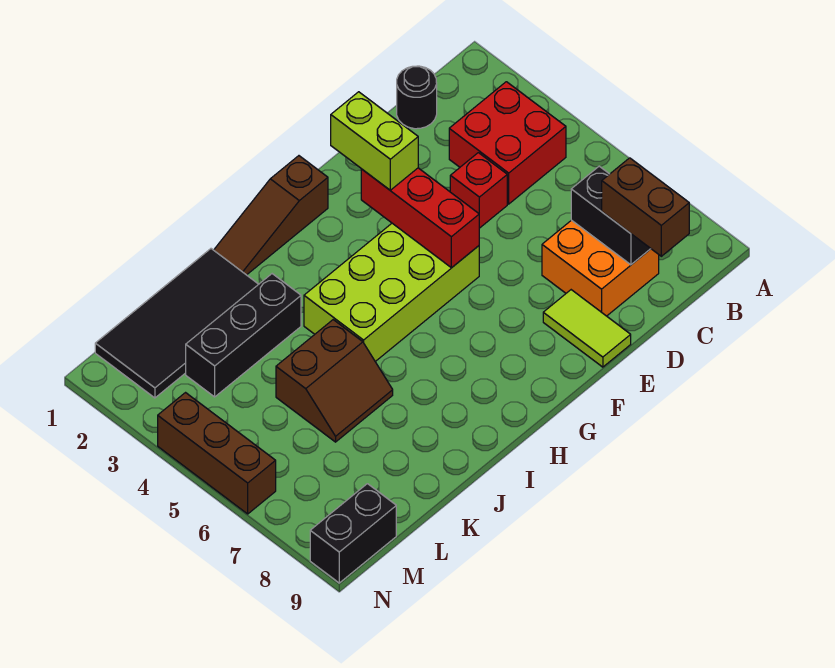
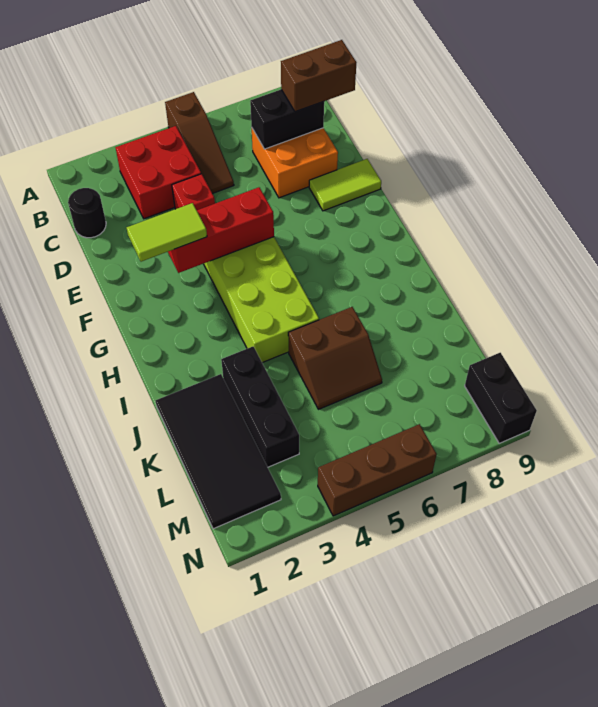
lime brick F2:F3 level 3 -> lime tile F2:F3 level 3
brown slope G1:I1 level 1 top G -> brown slope A5:C5 level 1 top A
brown slope J5:K6 level 1 top 5 -> brown slope J5:K6 level 1 top J

